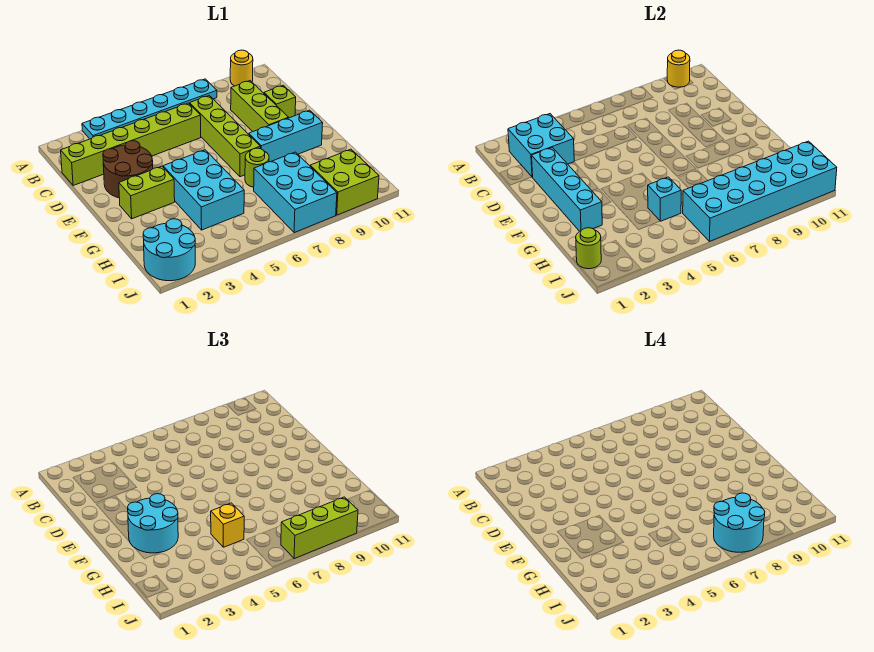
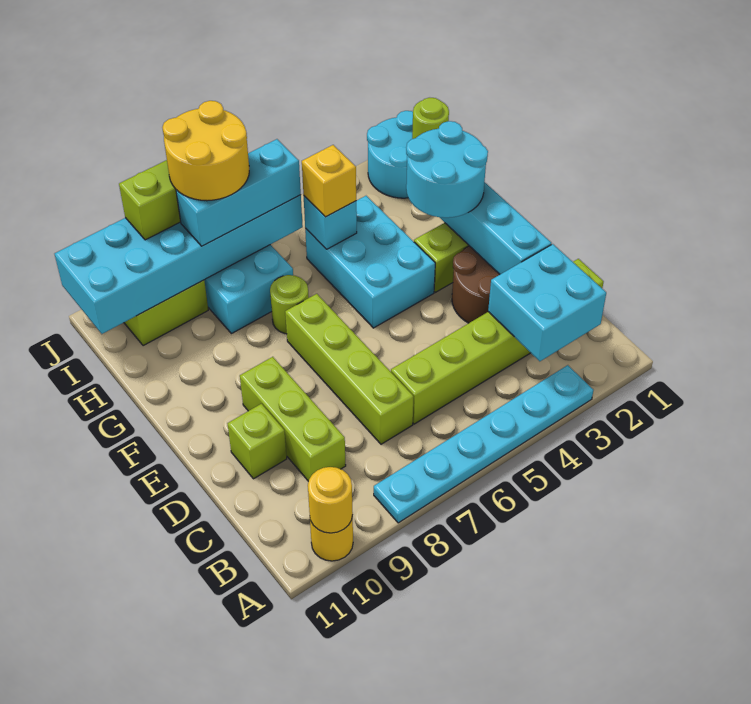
cyan brick F8:F10 level 1 -> cyan brick I6:I8 level 3
cyan round brick I7:J8 level 4 -> yellow round brick I7:J8 level 4

